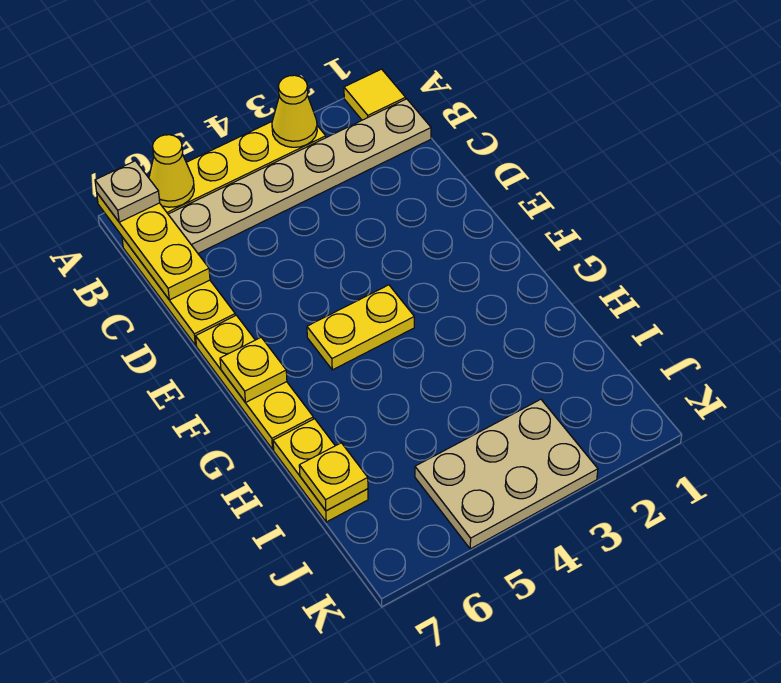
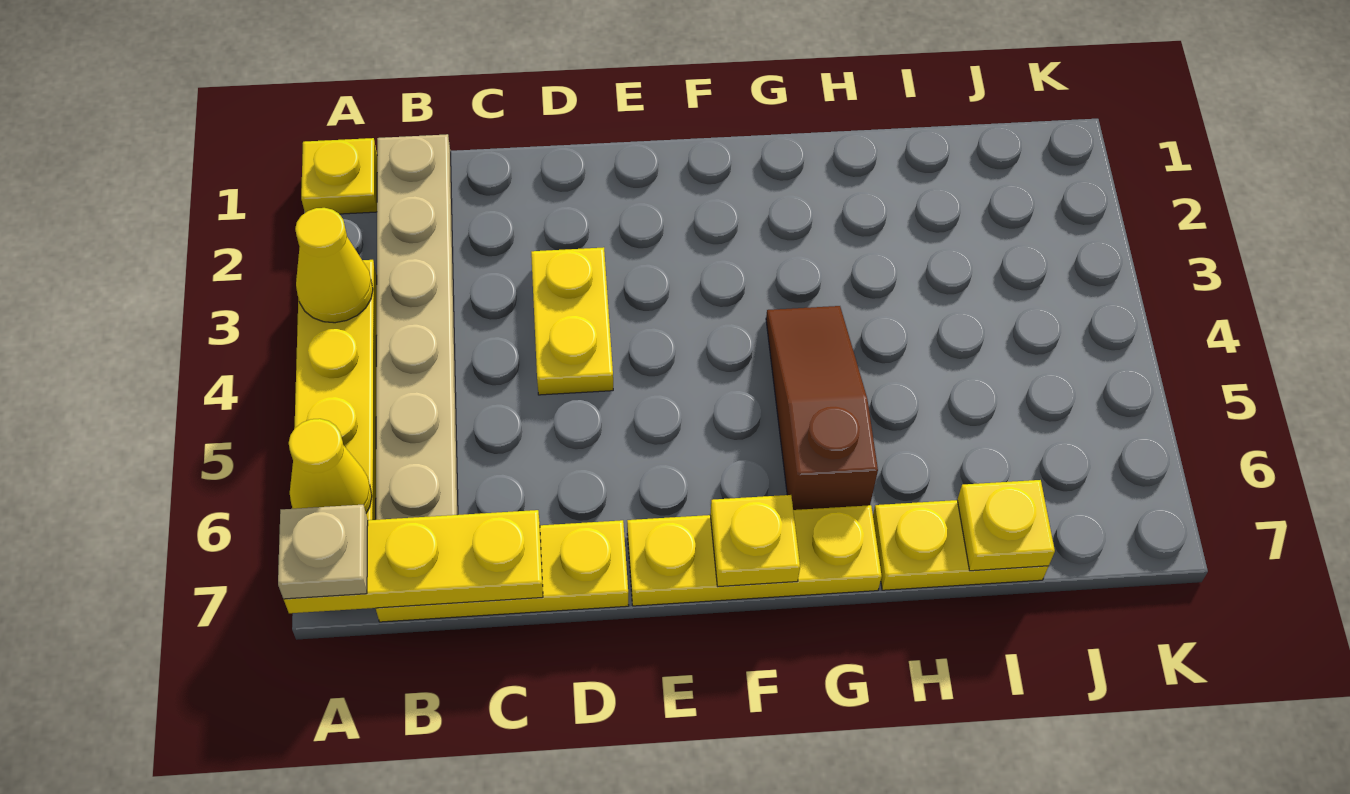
yellow tile A1 level 1 -> yellow plate A1 level 1
yellow plate F4:F5 level 1 -> yellow plate D3:D4 level 1
none -> brown slope G4:G6 level 1 top 6
tan plate J3:K5 level 1 -> none

